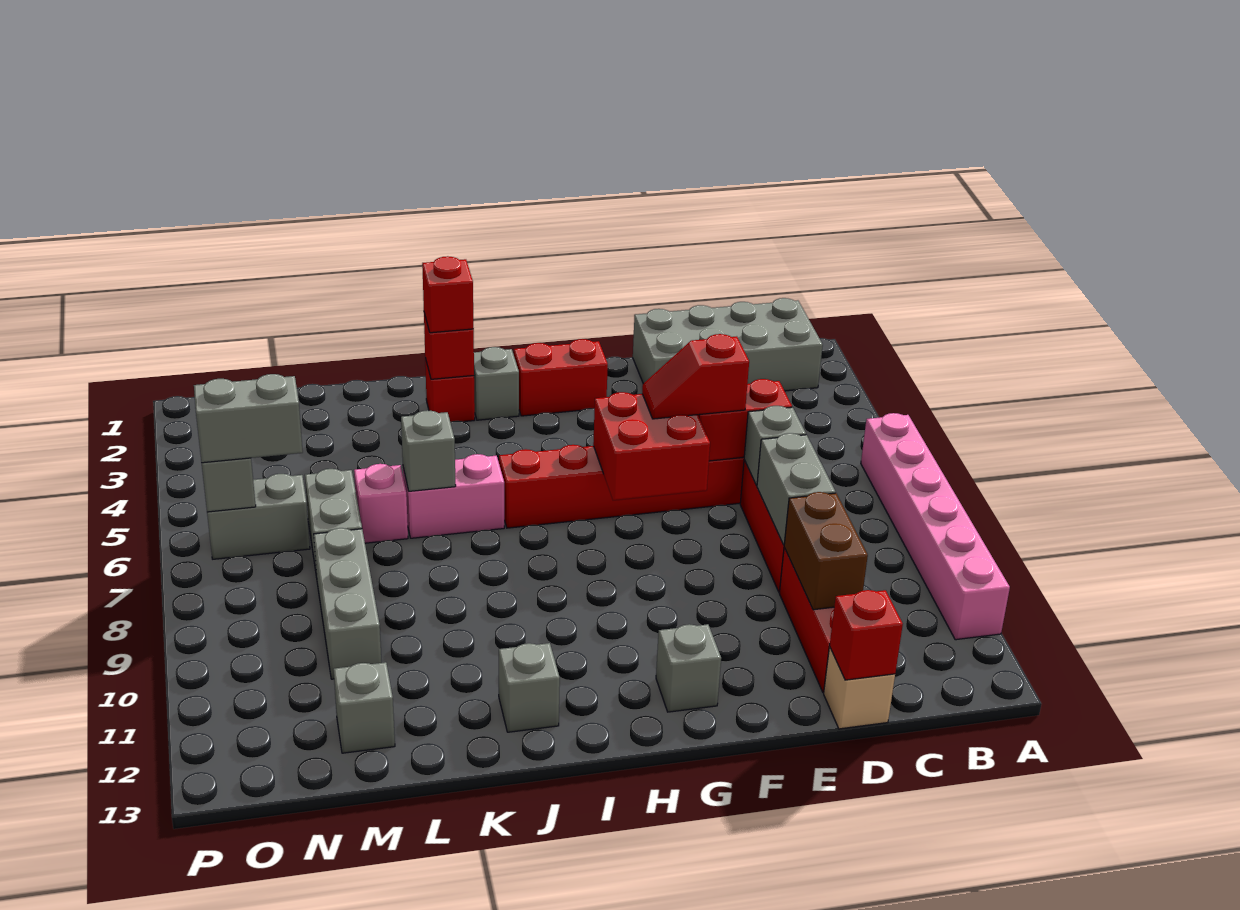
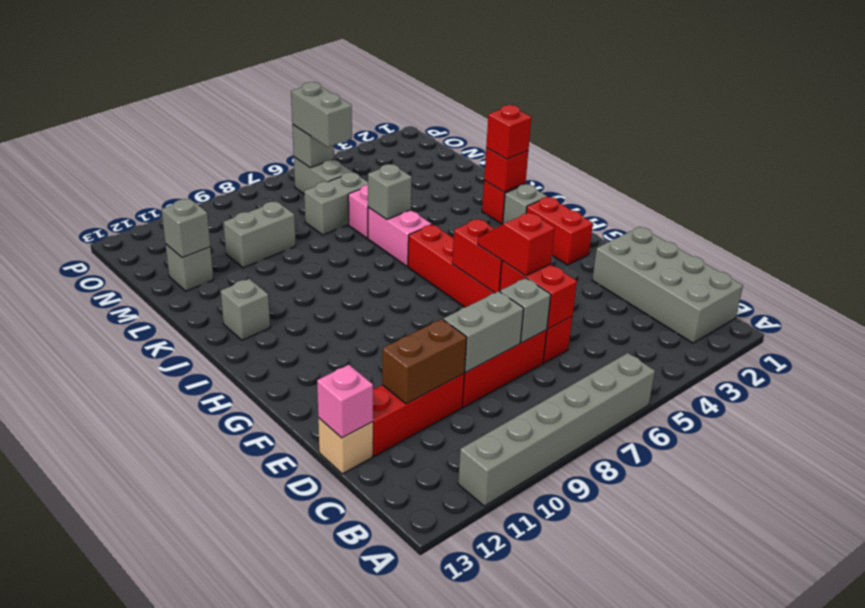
pink brick A6:A11 level 1 -> grey brick A6:A11 level 1
red brick D13 level 2 -> pink brick D13 level 2
red brick F6:G7 level 2 -> red brick F6:G6 level 2
grey brick G12 level 1 -> grey brick M12 level 2
grey brick M8:M10 level 1 -> grey brick M9:M10 level 1

